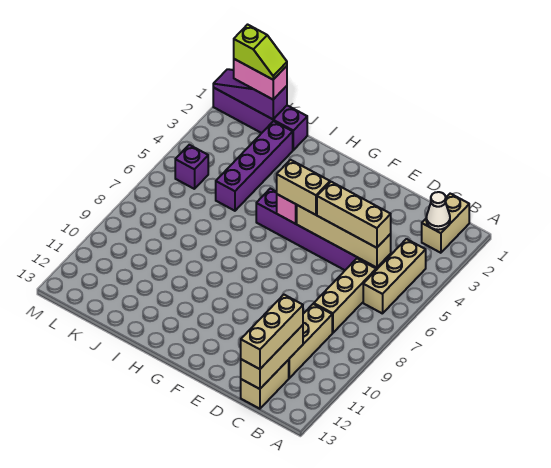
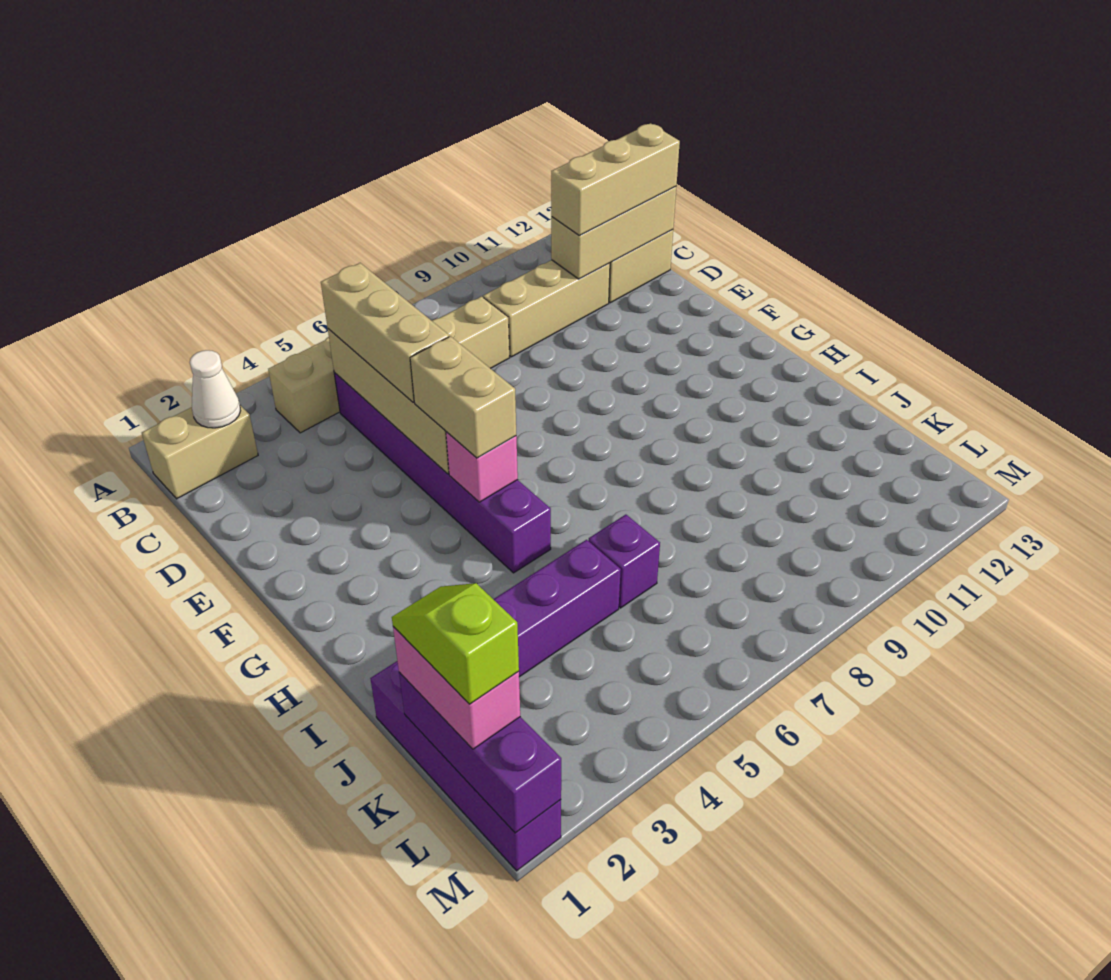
purple slope K1:M1 level 2 top K -> purple brick K1:M1 level 2
purple brick L5 level 1 -> purple brick J6 level 1

